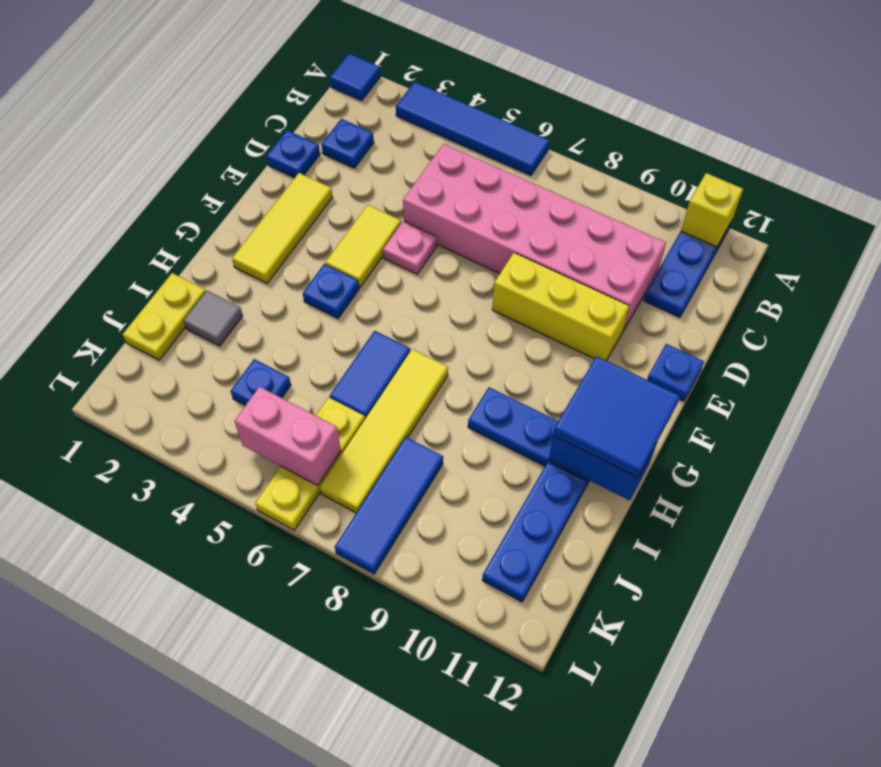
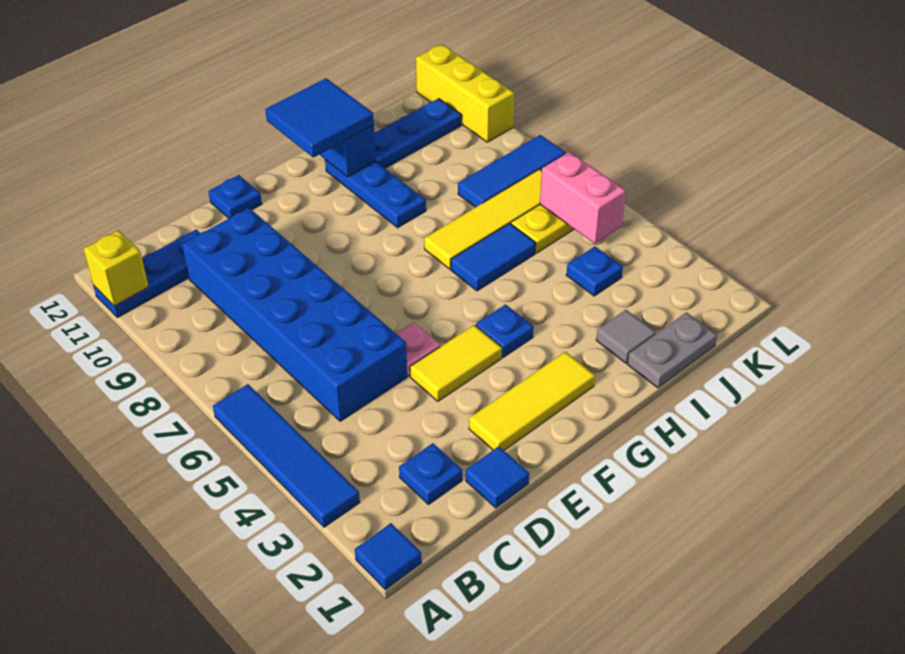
pink brick C5:D10 level 1 -> blue brick C5:D10 level 1
blue plate D1 level 1 -> blue tile D1 level 1
yellow brick E8:E10 level 1 -> yellow brick L10:L12 level 1
yellow plate I1:J1 level 1 -> grey plate I1:J1 level 1

